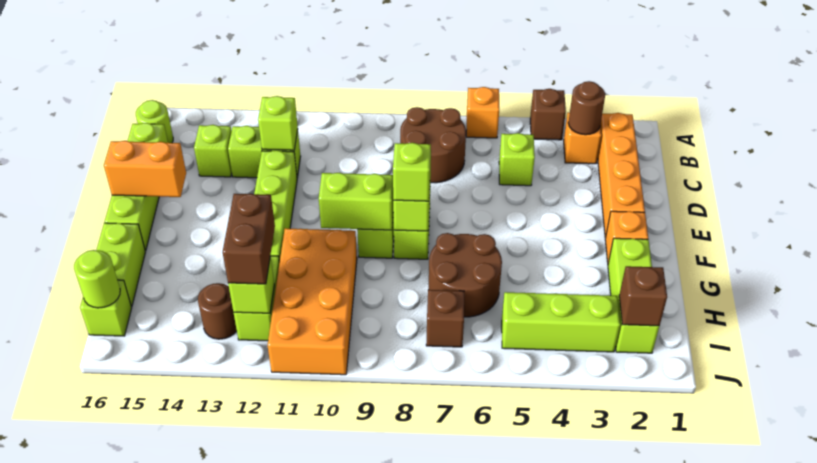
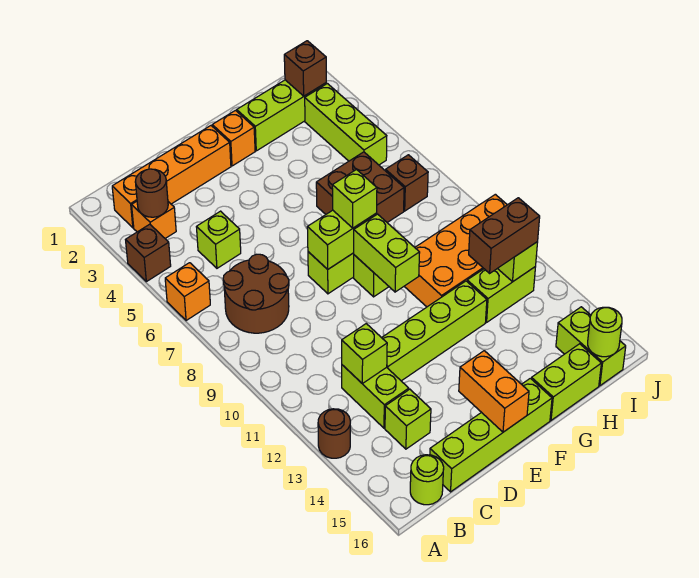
brown round brick G6:H7 level 1 -> brown brick G6:H7 level 1
brown round brick I13 level 1 -> brown round brick A13 level 1
lime brick I16 level 1 -> lime brick I15:I16 level 1

